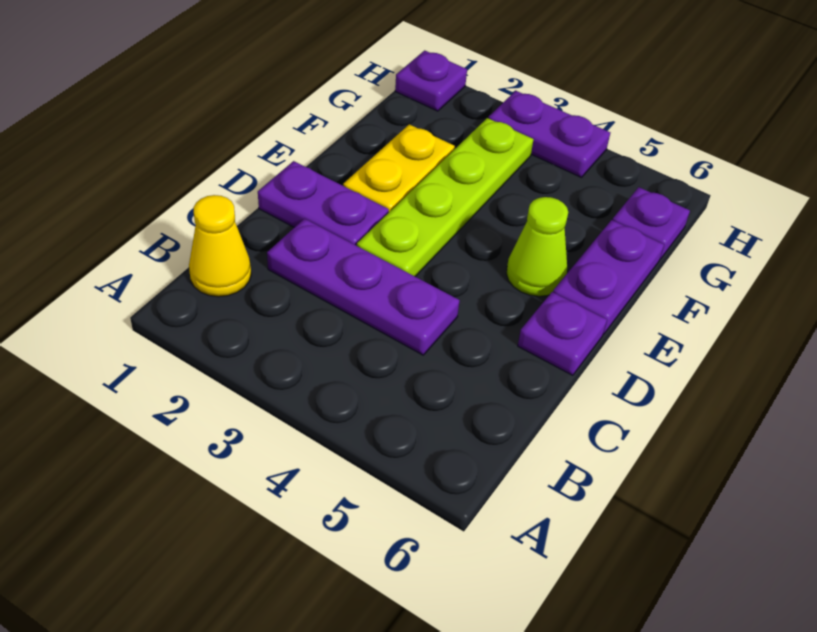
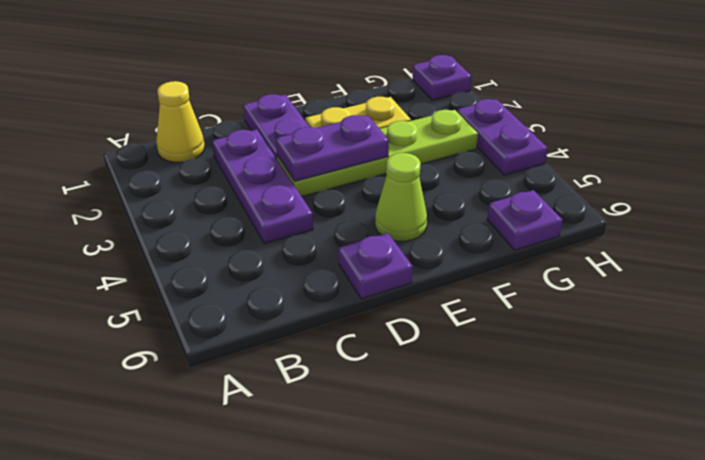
purple plate E6:F6 level 1 -> purple plate D3:E3 level 2

